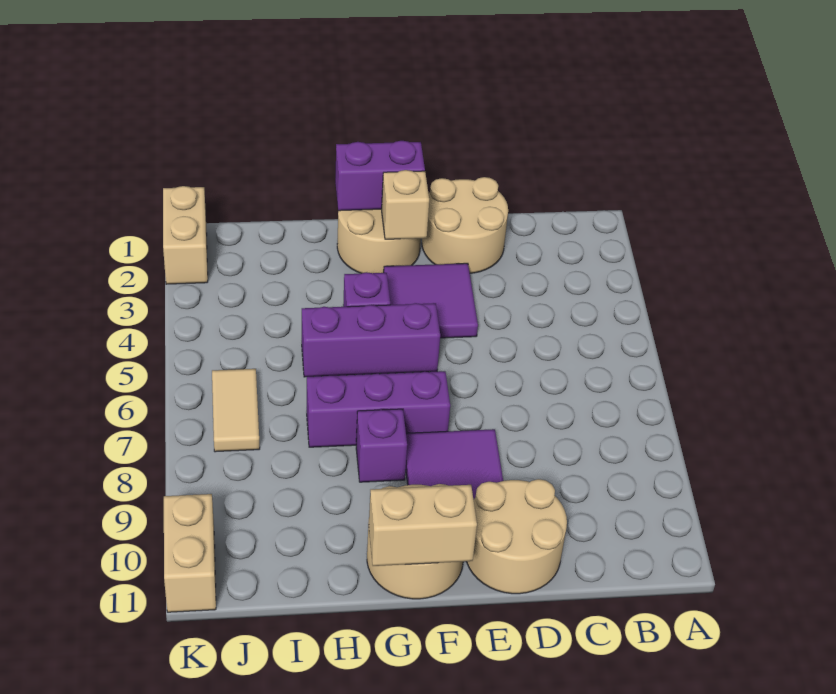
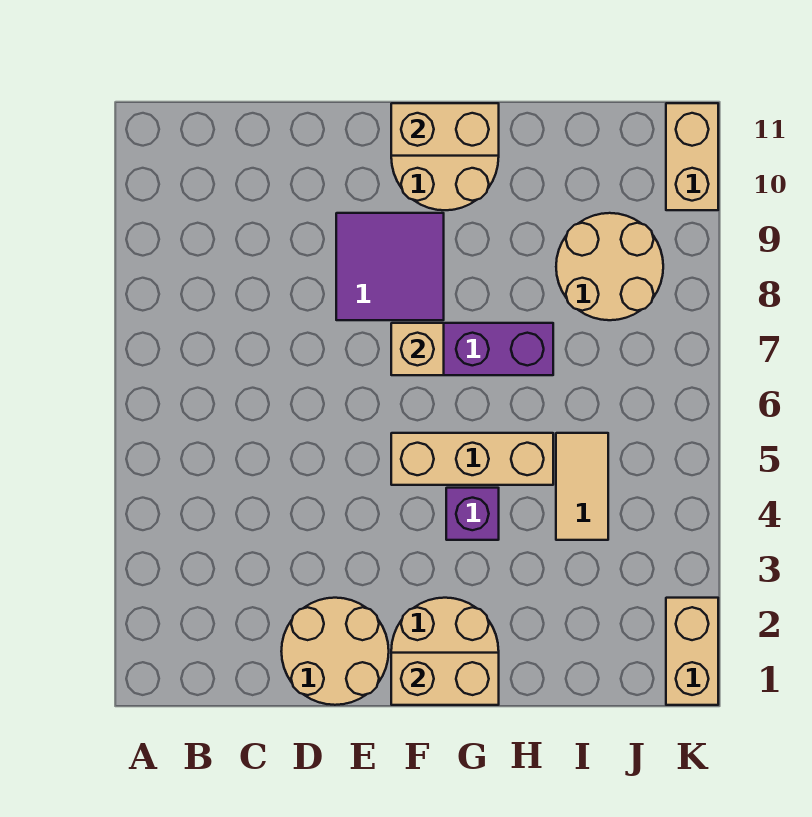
tan round brick D10:E11 level 1 -> tan round brick I8:J9 level 1
purple tile E3:F4 level 1 -> none
purple brick F1:G1 level 2 -> tan brick F1:G1 level 2
tan brick F2 level 2 -> tan brick F7 level 2
purple brick F5:H5 level 1 -> tan brick F5:H5 level 1
purple brick G8 level 1 -> none
tan tile J6:J7 level 1 -> tan tile I4:I5 level 1

